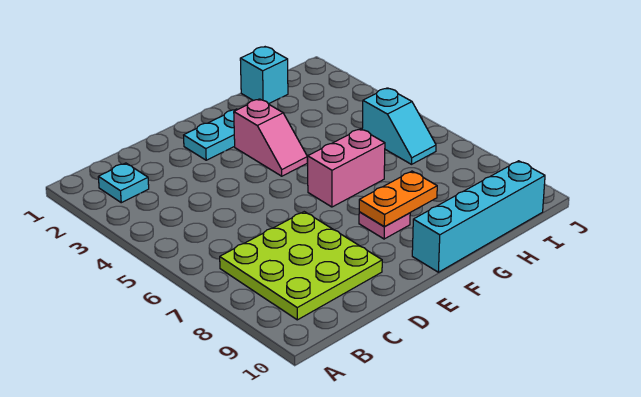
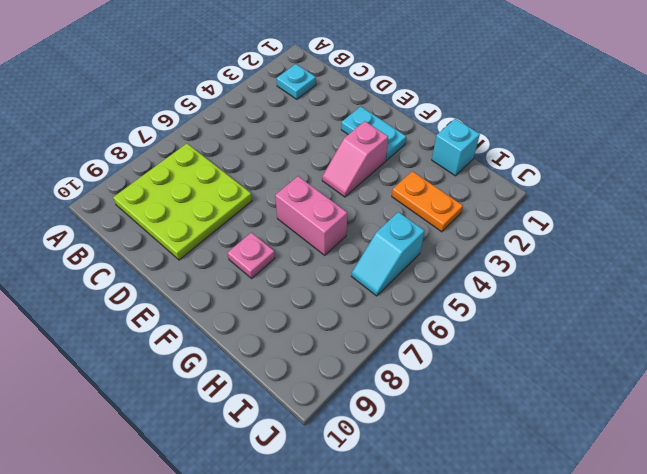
orange plate F8:G8 level 2 -> orange plate H3:I3 level 1
cyan brick F10:I10 level 1 -> none

